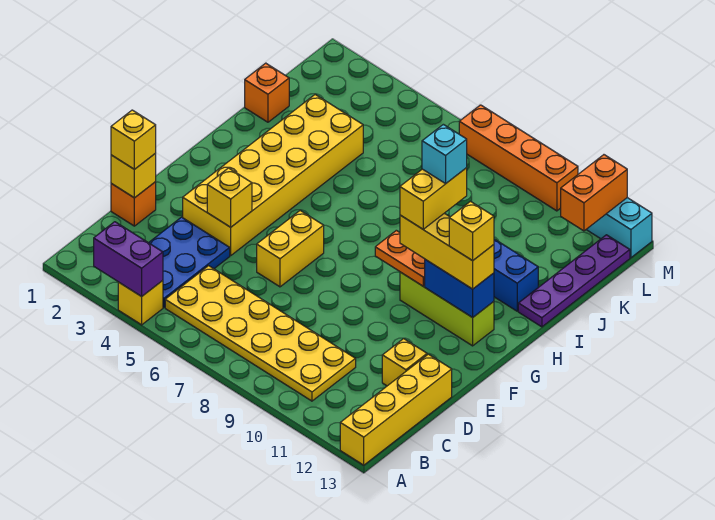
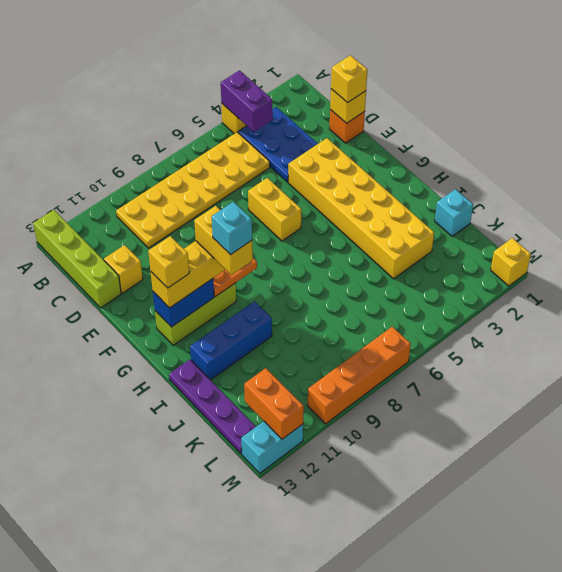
purple brick A3:A4 level 2 -> purple brick A4:B4 level 2
yellow brick A13:D13 level 1 -> lime brick A13:D13 level 1
yellow brick E4 level 2 -> yellow brick M1 level 1
orange brick J1 level 1 -> cyan brick J1 level 1

